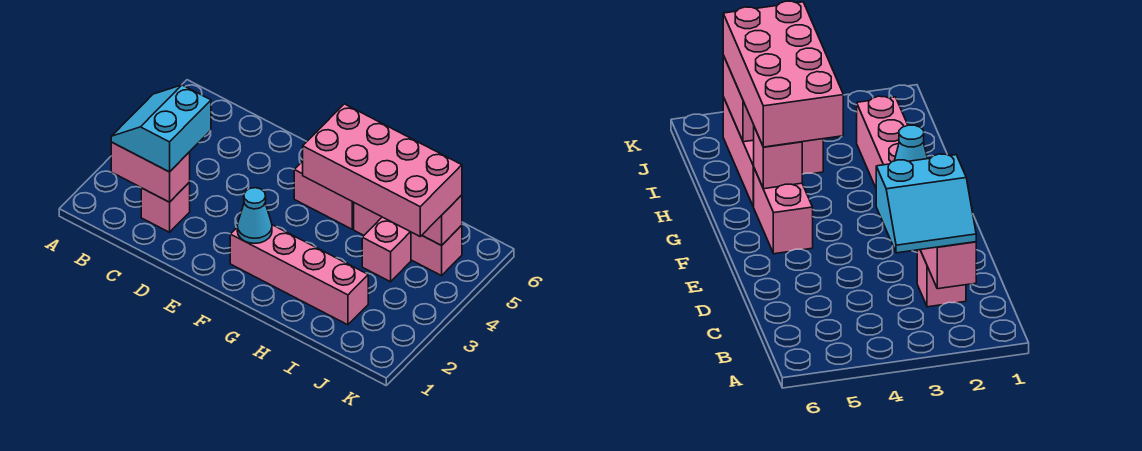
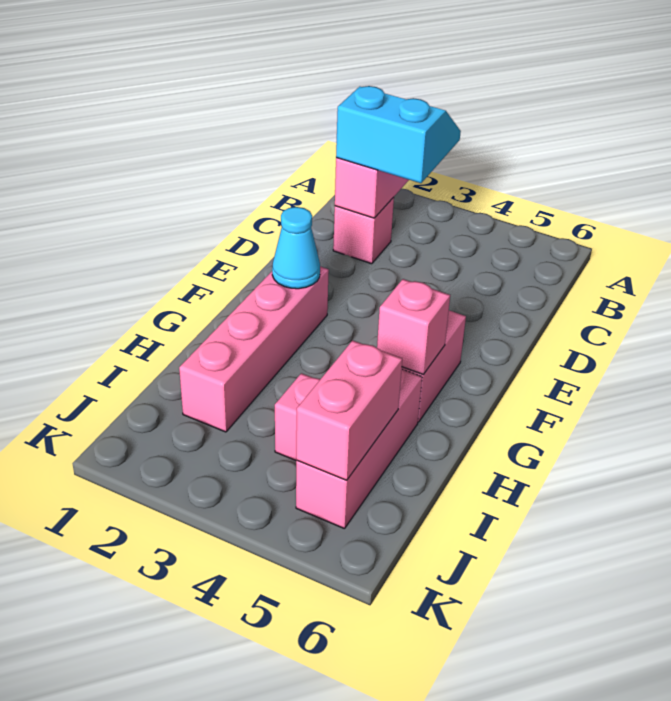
pink brick G4:J5 level 3 -> none

